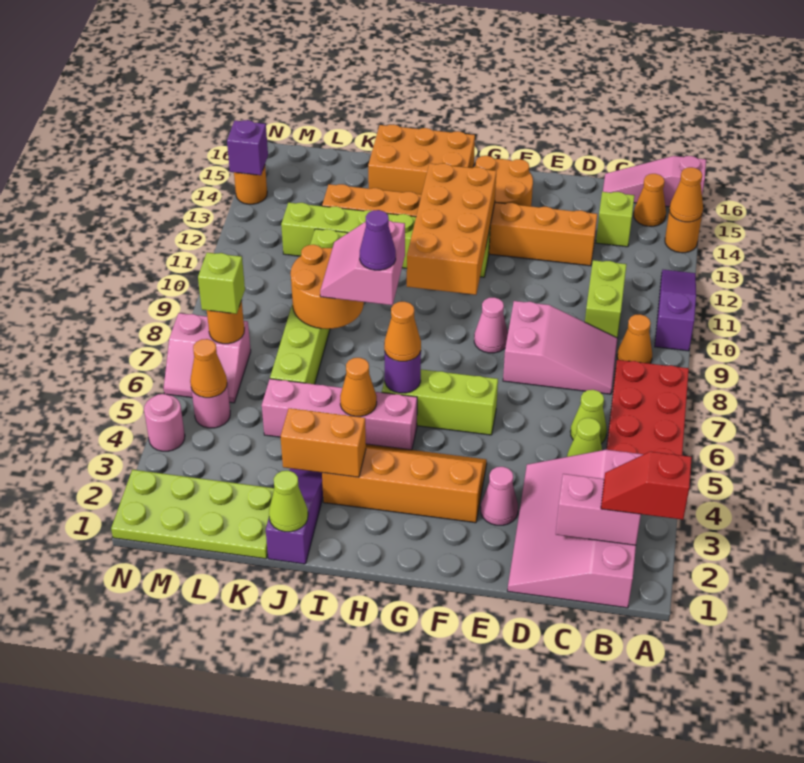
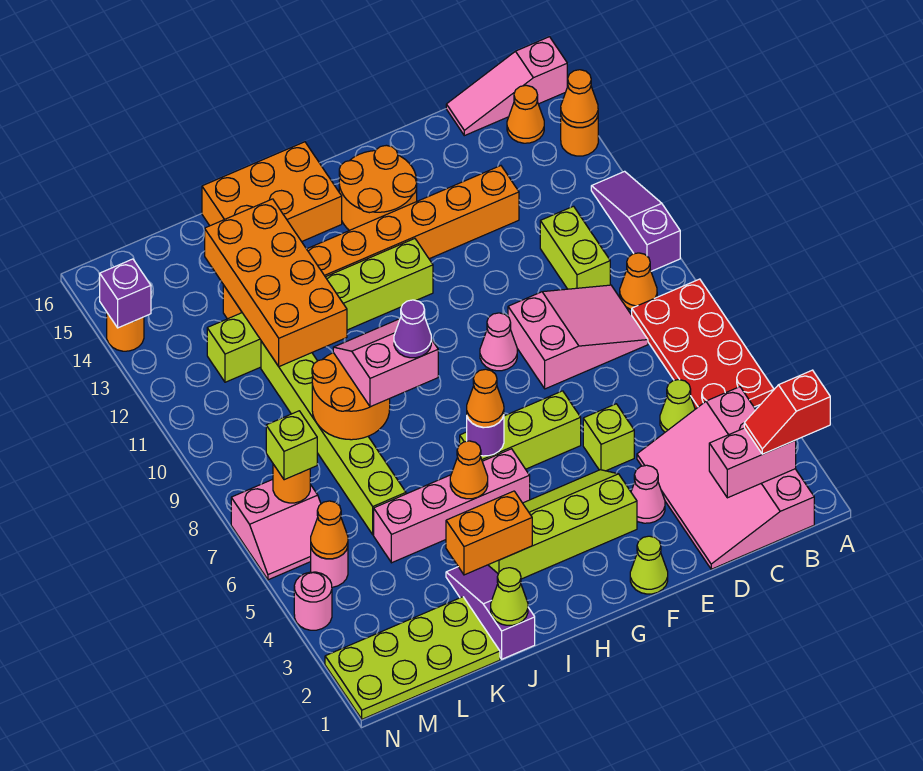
lime cone C6 level 1 -> lime cone F1 level 1
lime brick C14 level 1 -> lime brick E5 level 1
orange slope F3:I4 level 1 top 3 -> lime slope F3:I4 level 1 top 3
orange brick G10:H13 level 2 -> orange brick J11:K14 level 2
pink slope I8:J9 level 3 top I -> pink slope I8:J9 level 3 top 8

